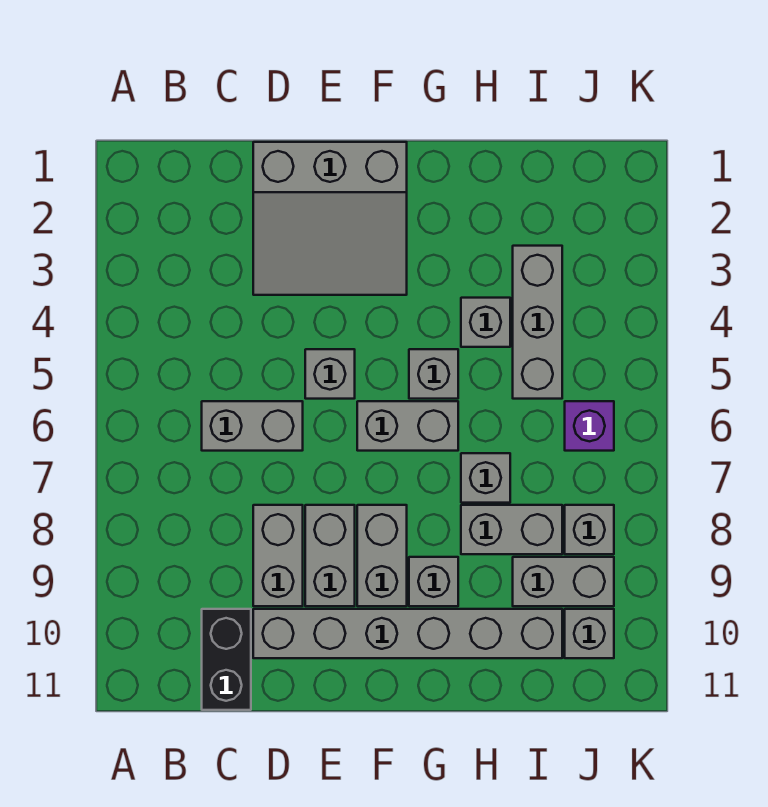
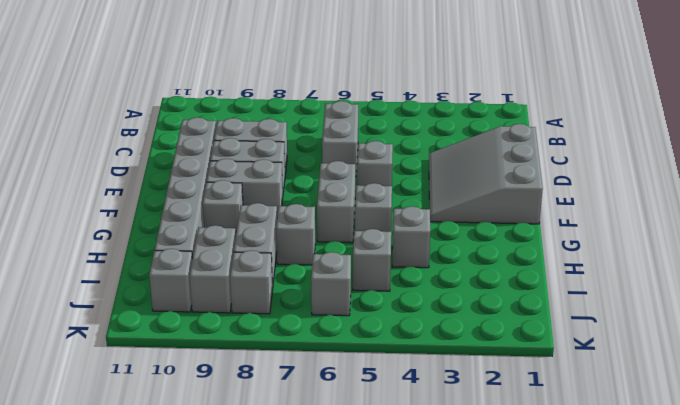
black brick C10:C11 level 1 -> none
grey brick I3:I5 level 1 -> grey brick I5 level 1
purple brick J6 level 1 -> grey brick J6 level 1

